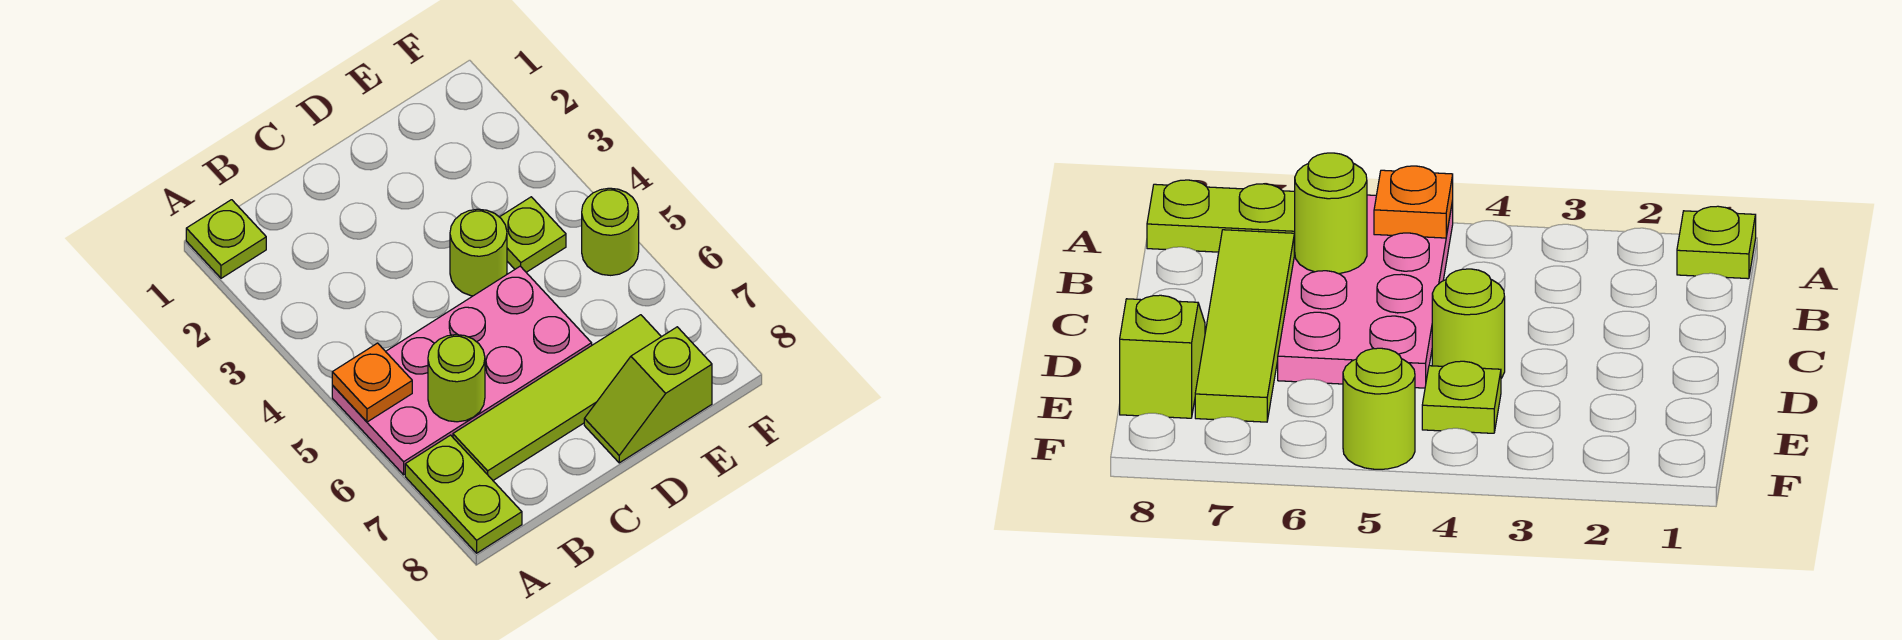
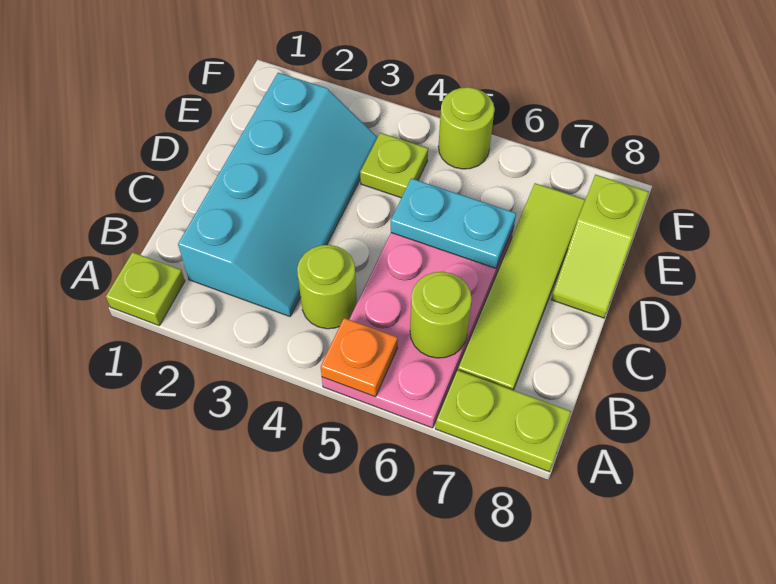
none -> cyan slope B2:E3 level 1 top 2
lime round brick D4 level 1 -> lime round brick B4 level 1
none -> cyan plate D5:D6 level 2

